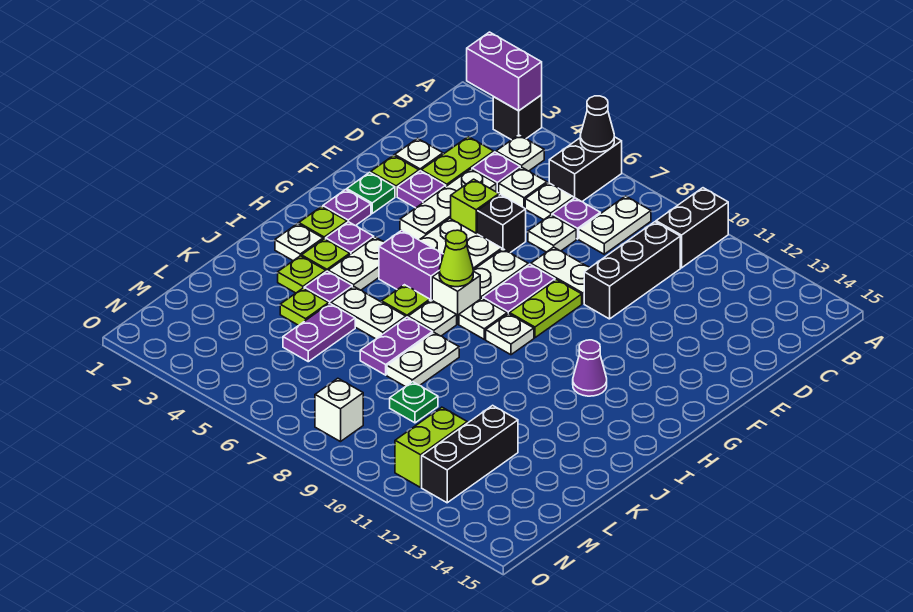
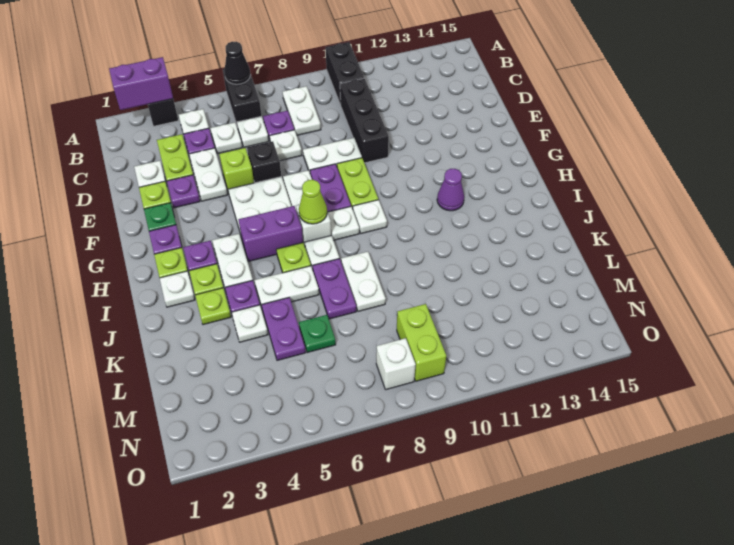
white plate D4:F4 level 1 -> white plate D4:E4 level 1
lime plate K4 level 1 -> white plate K4 level 1
green plate L9 level 1 -> green plate L6 level 1
black brick L12:N12 level 1 -> none
lime brick M11:N11 level 1 -> lime brick M9:N9 level 1

